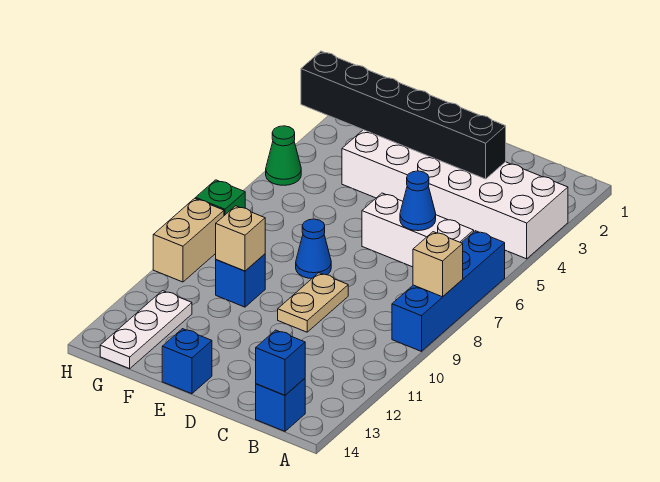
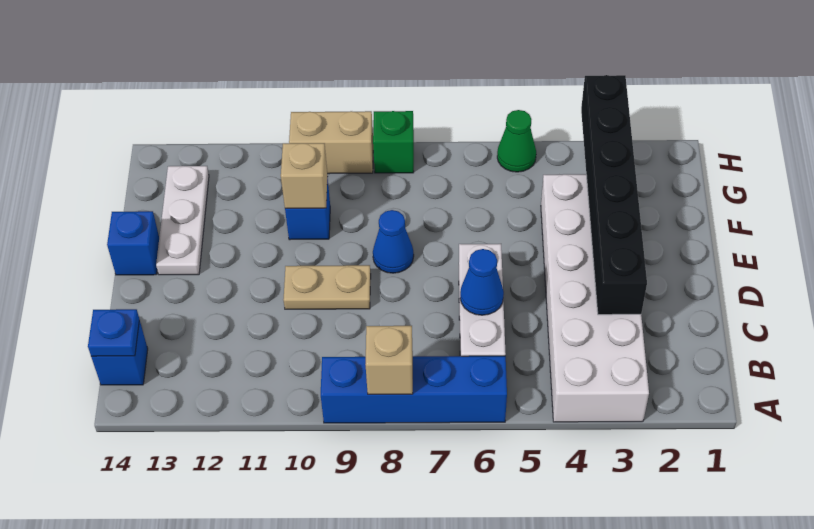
blue brick B14 level 2 -> blue plate B14 level 2
white plate G12:G14 level 1 -> white plate E13:G13 level 1

